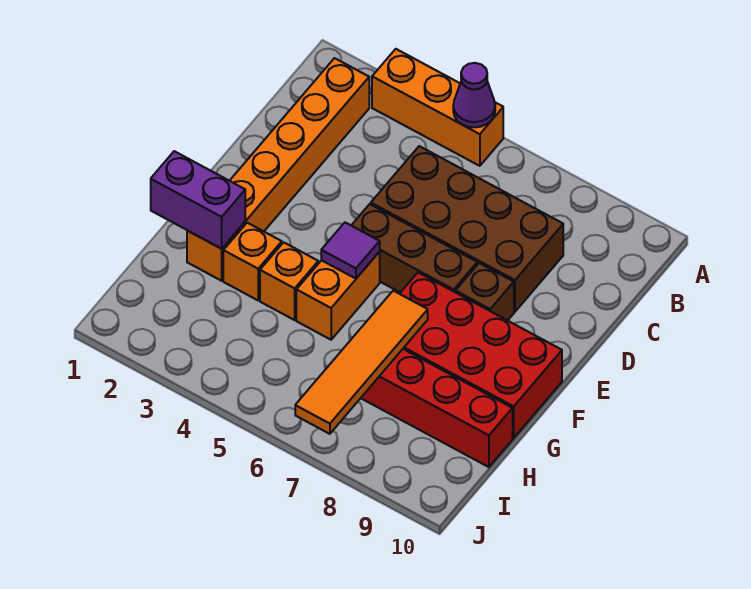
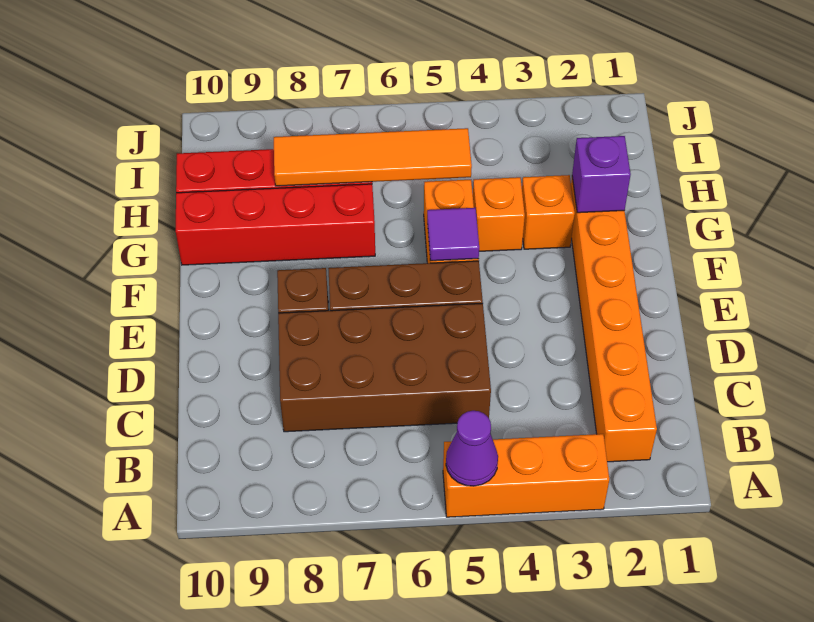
red brick F7:G10 level 1 -> red brick G7:G10 level 1
purple brick G1:G2 level 2 -> purple brick G2 level 2
orange tile G7:J7 level 2 -> orange tile H5:H8 level 2

